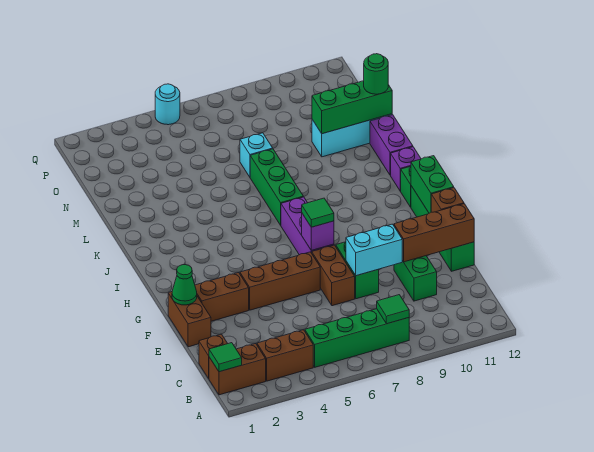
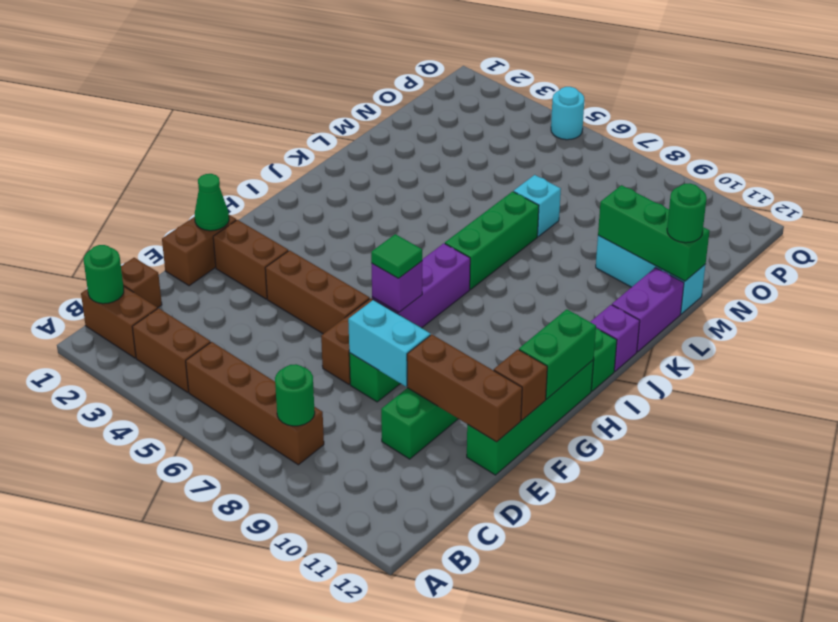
green tile B1 level 2 -> green round brick B1 level 2
green brick B5:B8 level 1 -> brown brick B5:B8 level 1
green tile B8 level 2 -> green round brick B8 level 2

